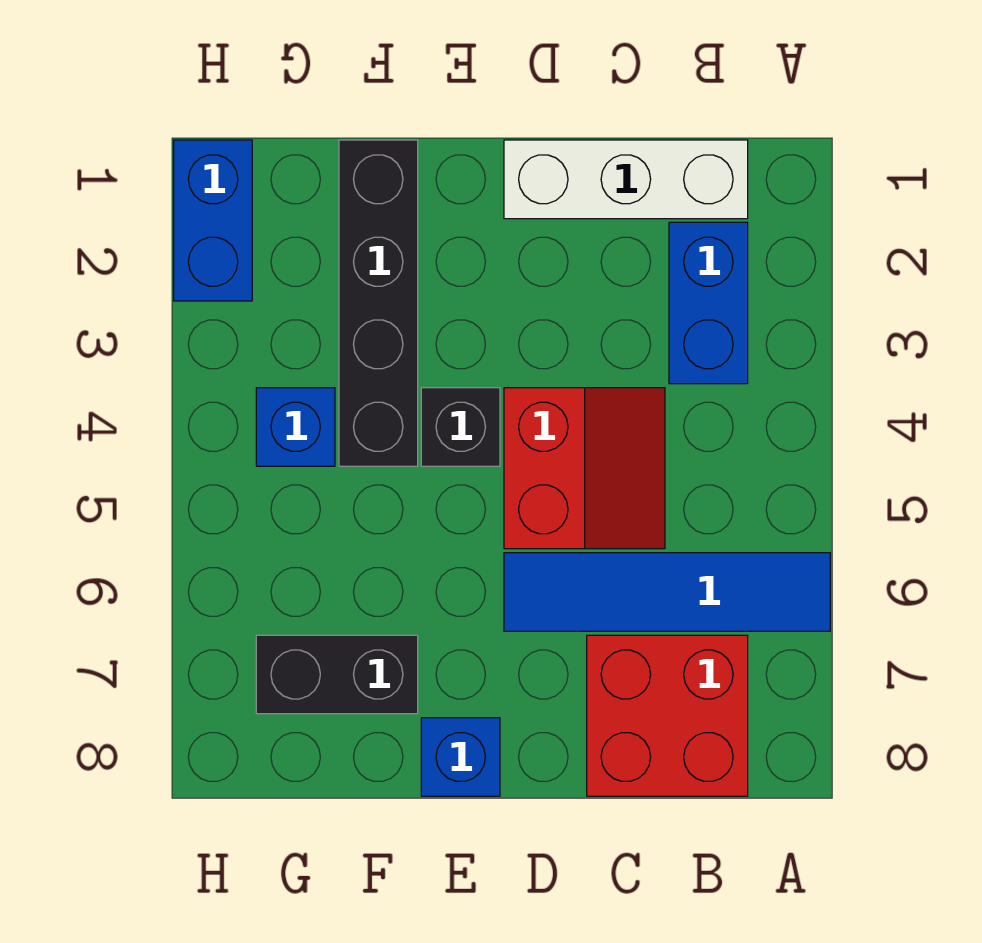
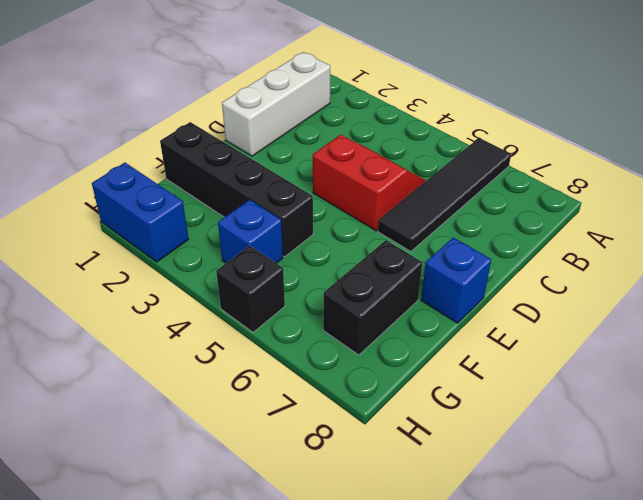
blue tile A6:D6 level 1 -> black tile A6:D6 level 1
blue brick B2:B3 level 1 -> none
red brick B7:C8 level 1 -> none
black brick E4 level 1 -> black brick H5 level 1

